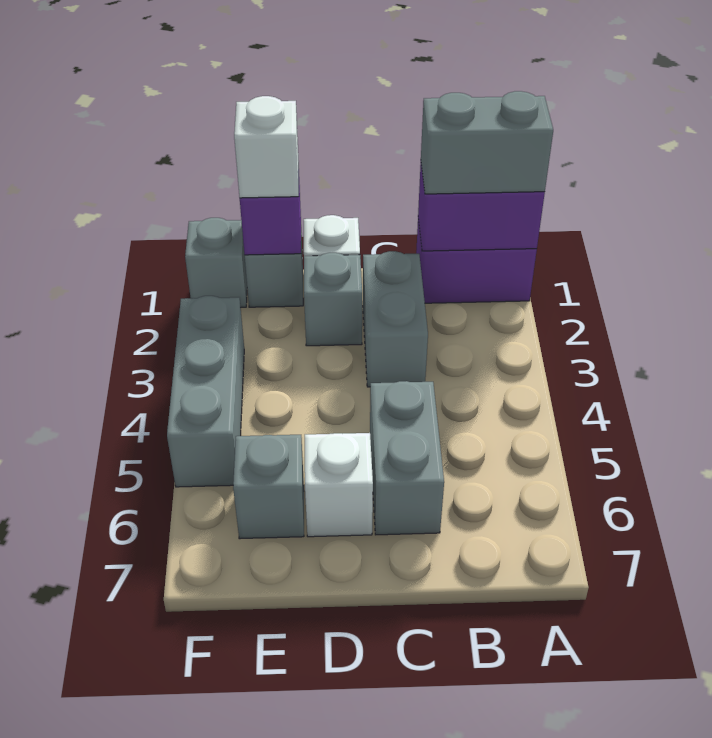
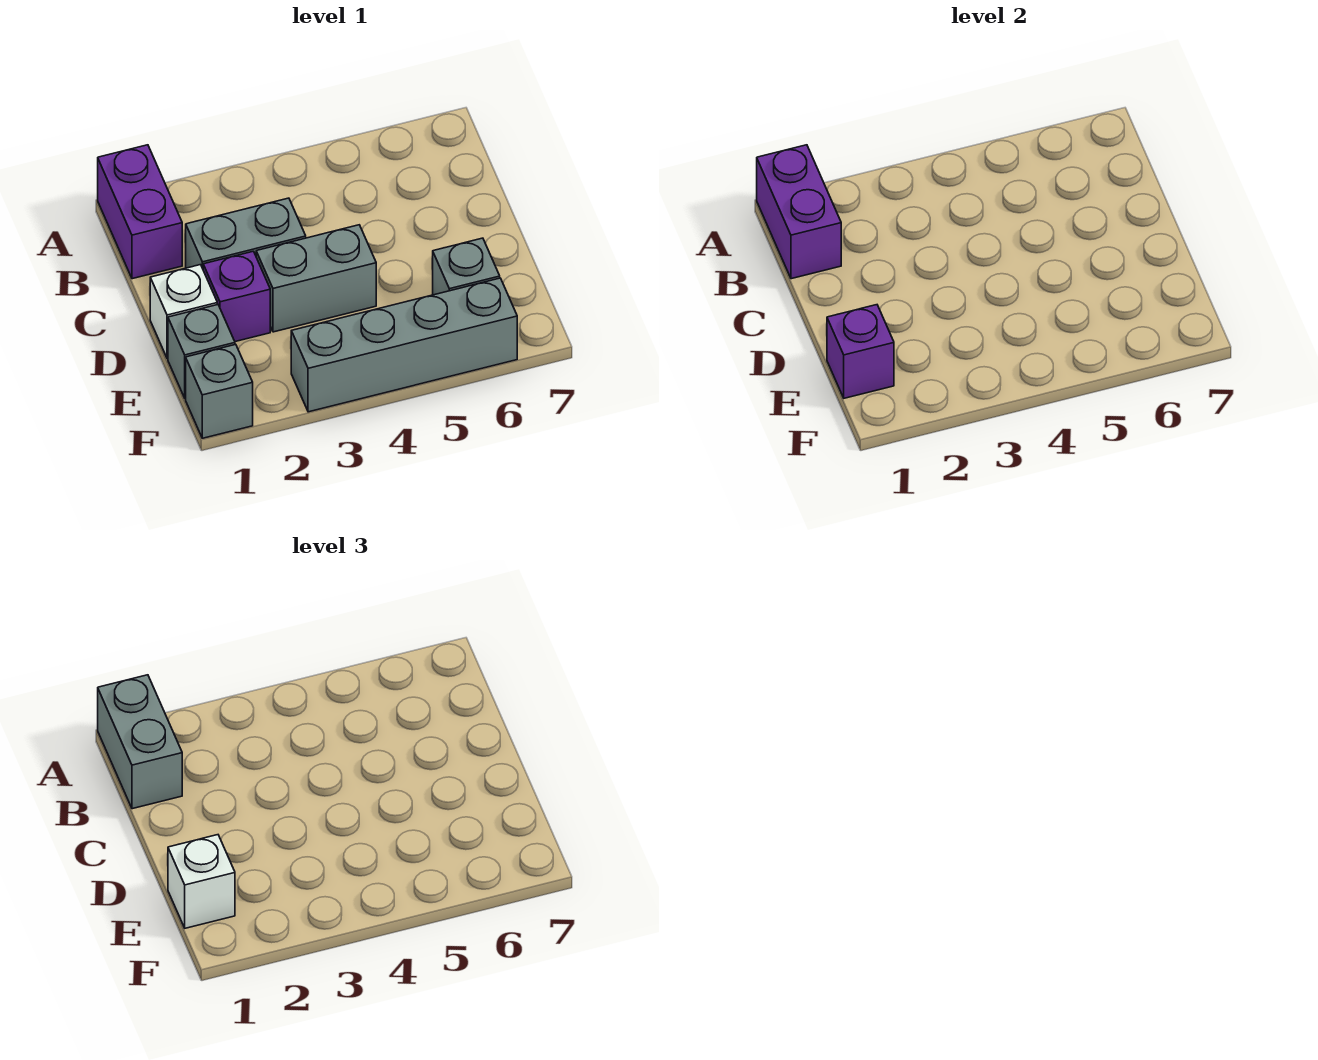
grey brick C5:C6 level 1 -> grey brick D3:D4 level 1
grey brick D2 level 1 -> purple brick D2 level 1
white brick D6 level 1 -> none
grey brick F3:F5 level 1 -> grey brick F3:F6 level 1

